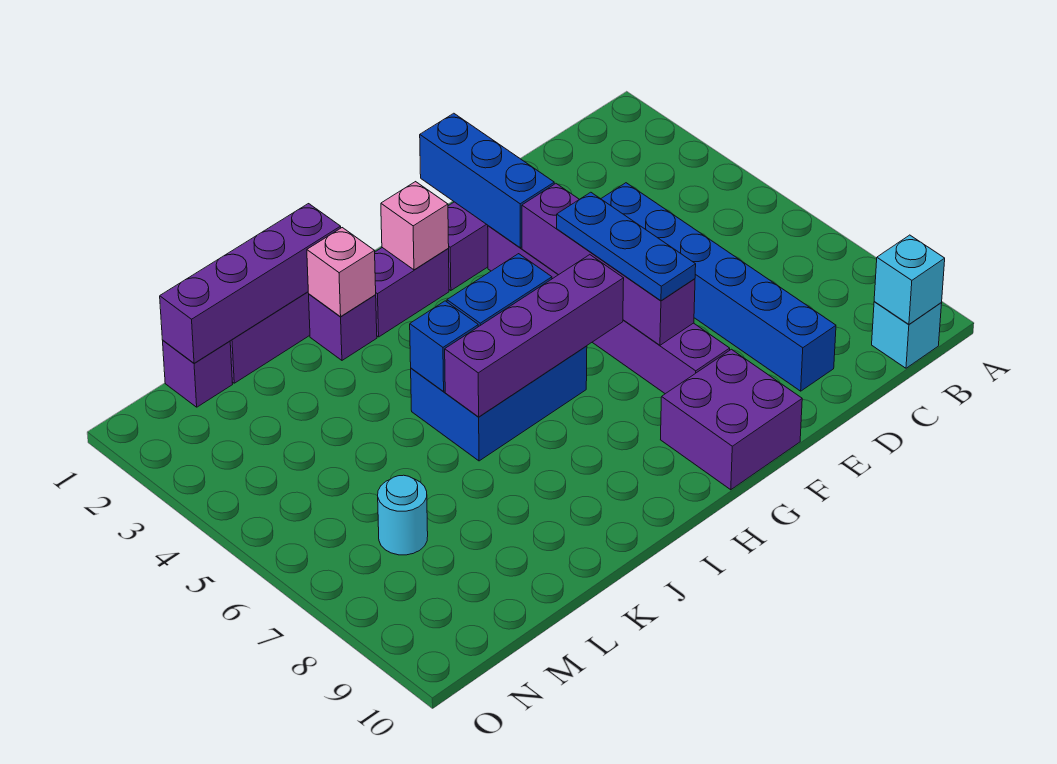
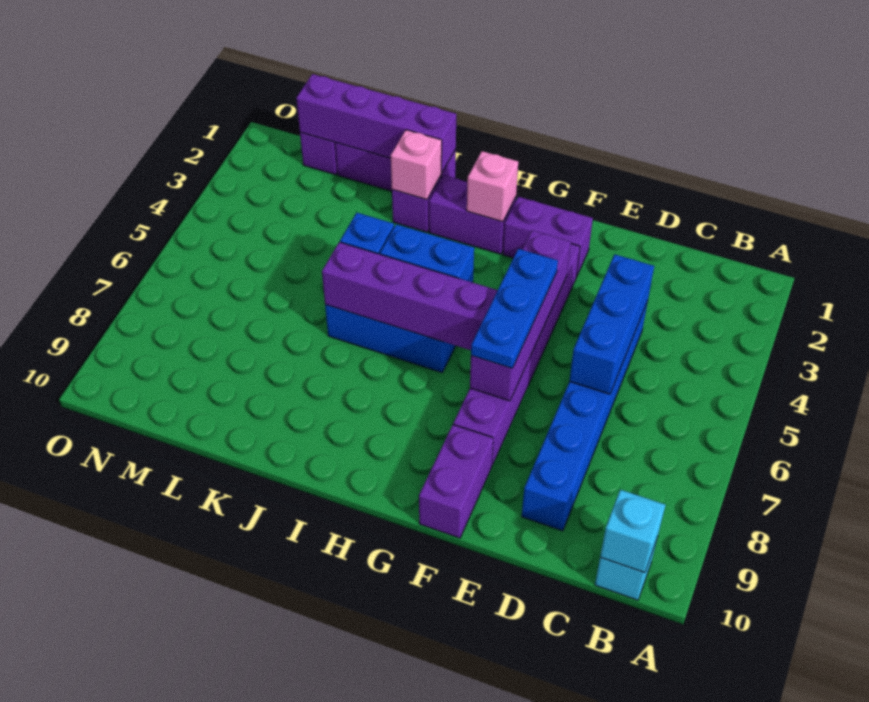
blue brick F1:F3 level 2 -> blue brick D4:D6 level 2
purple brick F9:G10 level 1 -> purple brick F9:F10 level 1
cyan round brick M7 level 1 -> none

